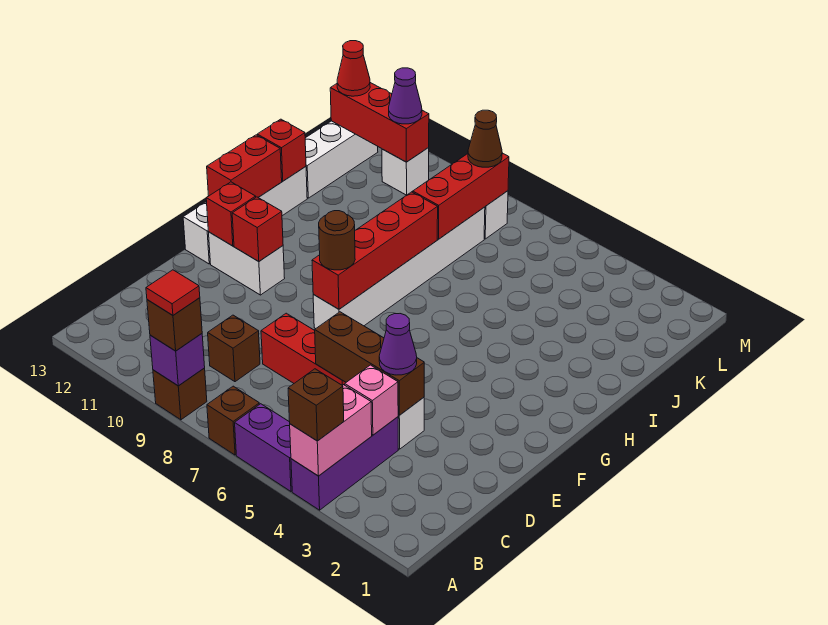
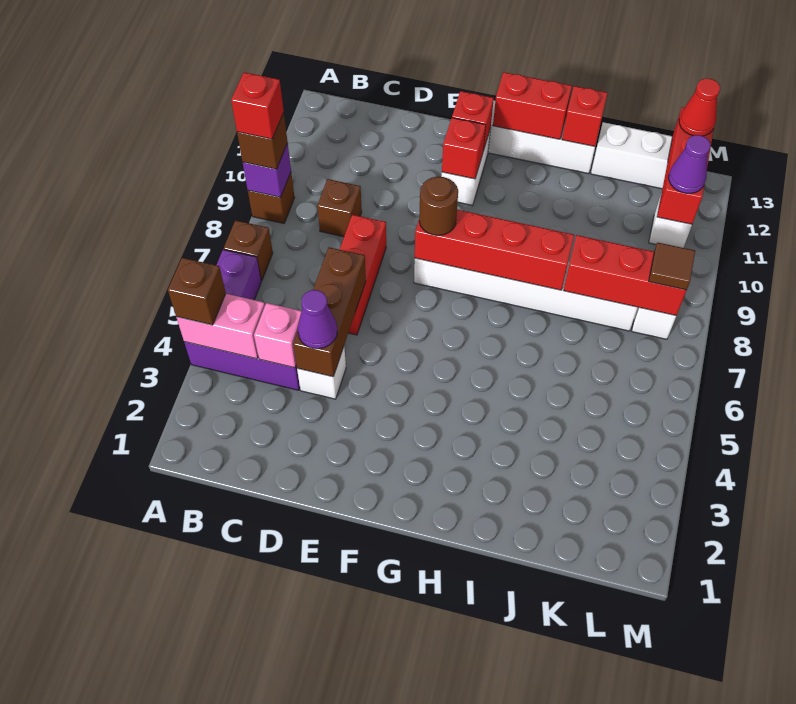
red tile A9 level 4 -> red brick A9 level 4
brown cone L8 level 3 -> brown tile L8 level 3

